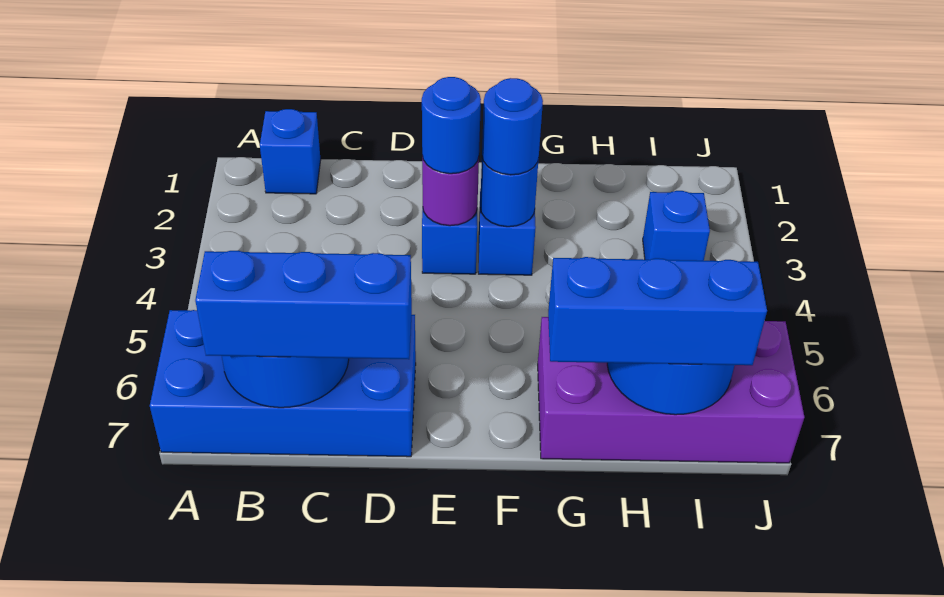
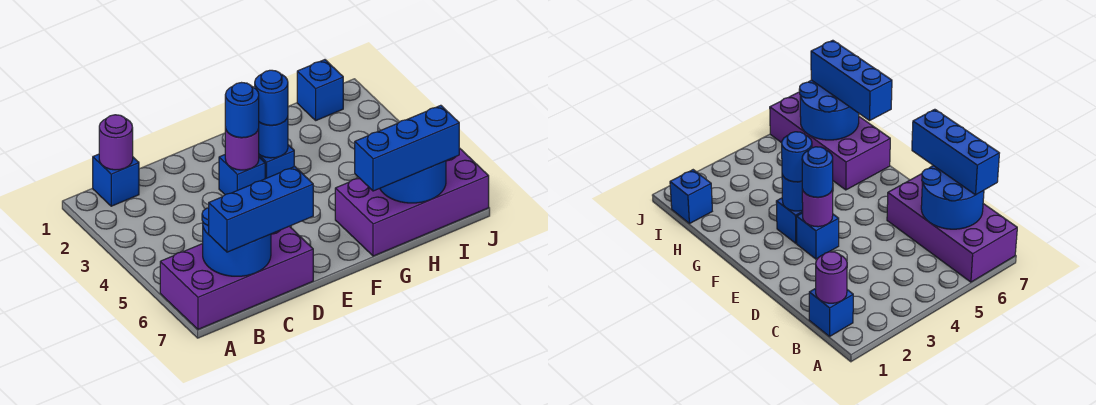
blue brick A6:D7 level 1 -> purple brick A6:D7 level 1
none -> purple round brick B1 level 2
blue brick I3 level 1 -> blue brick I1 level 1

